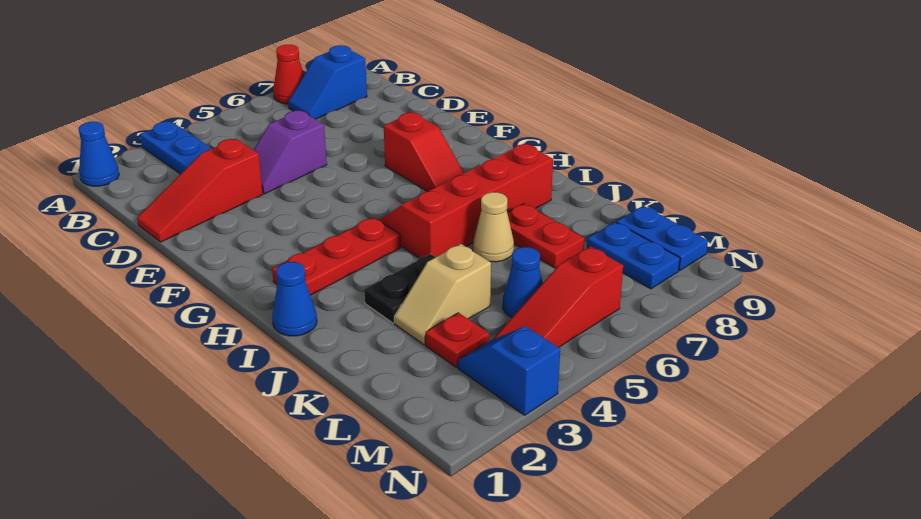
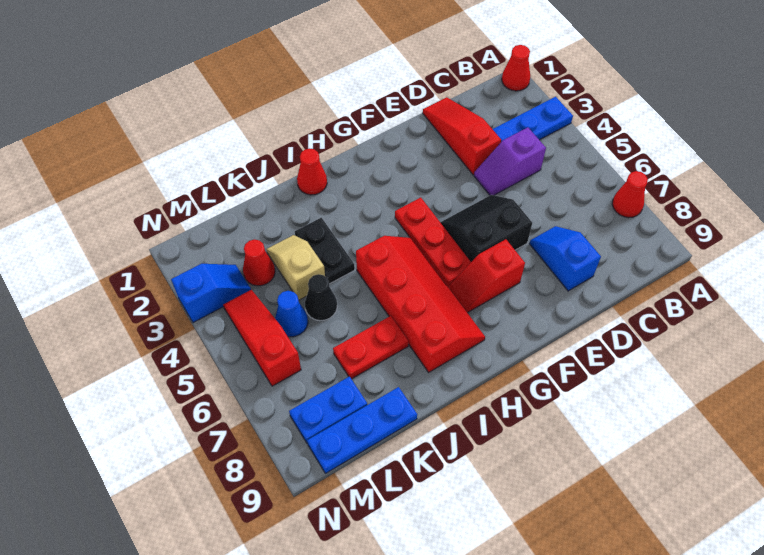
blue cone A1 level 1 -> red cone A1 level 1
blue slope B7:B8 level 1 top 8 -> blue slope D7:D8 level 1 top 8
purple slope D4:D5 level 1 top 5 -> purple slope C4:D4 level 1 top C
none -> black slope E5:F6 level 1 top 6
red plate H2:H4 level 1 -> red plate G4:G6 level 1
blue cone I1 level 1 -> red cone I1 level 1
tan cone J6 level 1 -> none
none -> black cone K5 level 1
red plate L3 level 1 -> red cone L3 level 1
blue plate L9:M9 level 1 -> blue plate K9:M9 level 1

